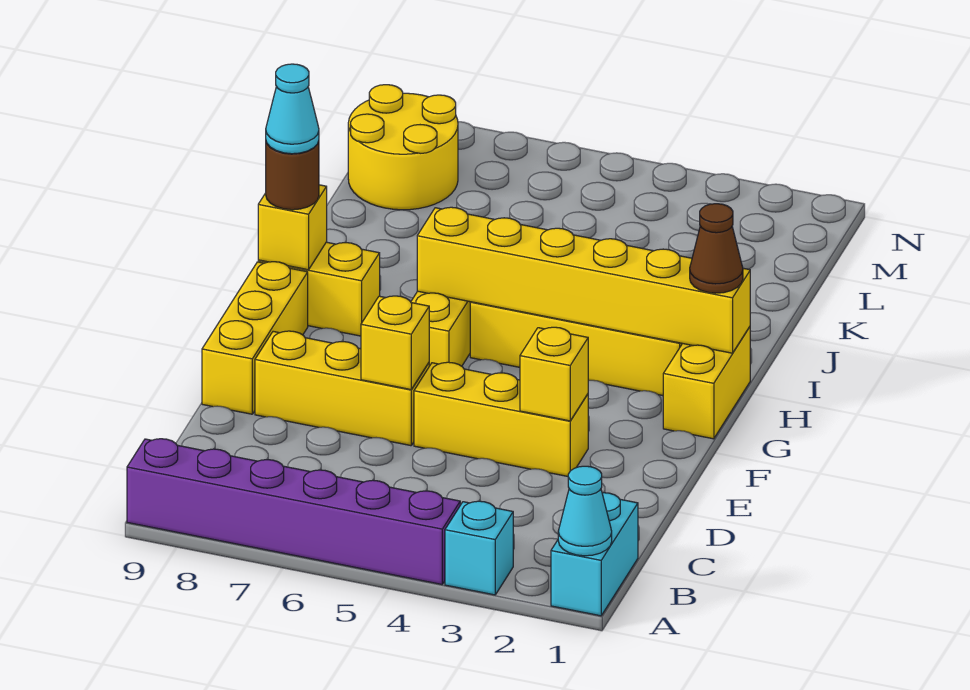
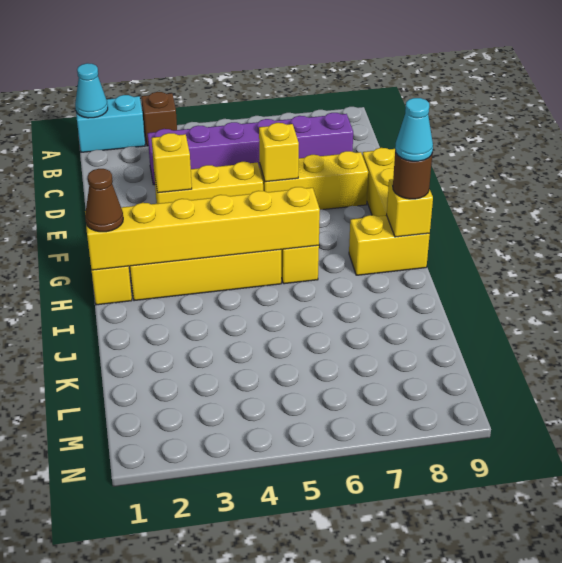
cyan brick A1:B1 level 1 -> cyan brick A1:A2 level 1
cyan brick A3 level 1 -> brown brick A3 level 1
purple brick A4:A9 level 1 -> purple brick C3:C8 level 1
yellow round brick L8:M9 level 1 -> none

